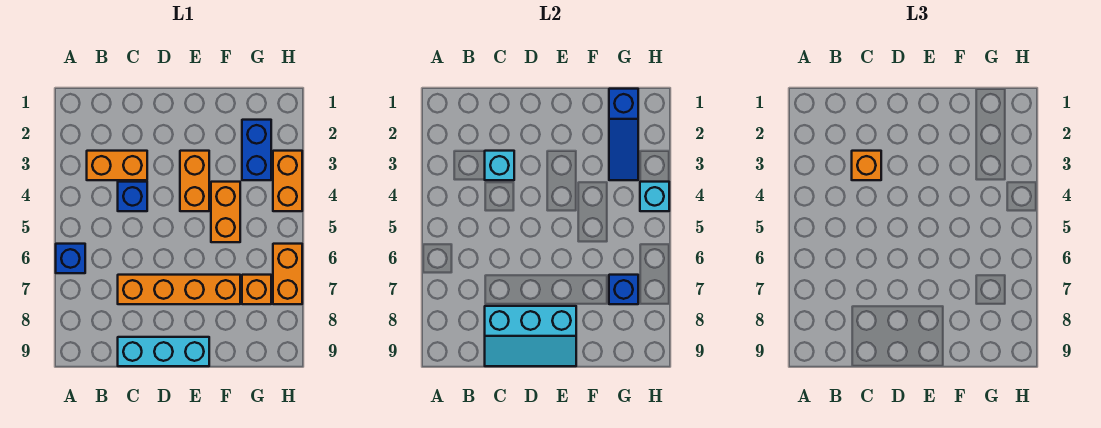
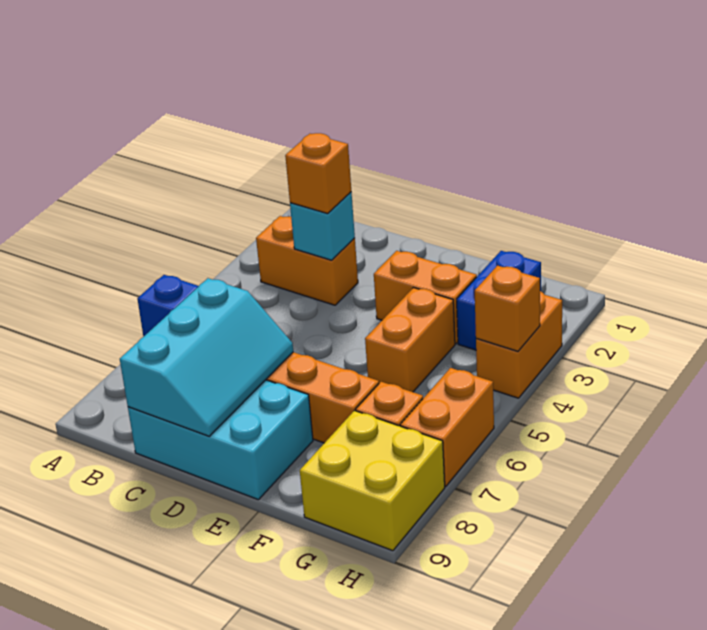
blue brick C4 level 1 -> none
cyan slope C8:E9 level 2 top 8 -> cyan slope C7:D9 level 2 top C
cyan brick C9:E9 level 1 -> cyan brick C8:E9 level 1
orange brick E3:E4 level 1 -> orange brick E3:F3 level 1
blue slope G1:G3 level 2 top 1 -> none
blue brick G7 level 2 -> none
none -> yellow brick G8:H9 level 1
cyan brick H4 level 2 -> orange brick H4 level 2

